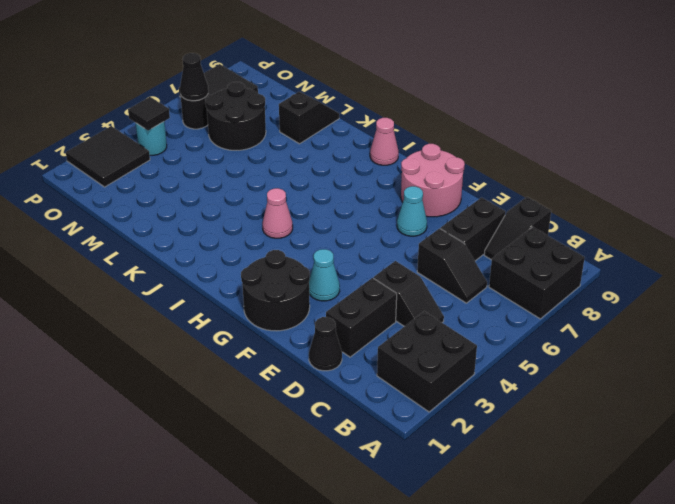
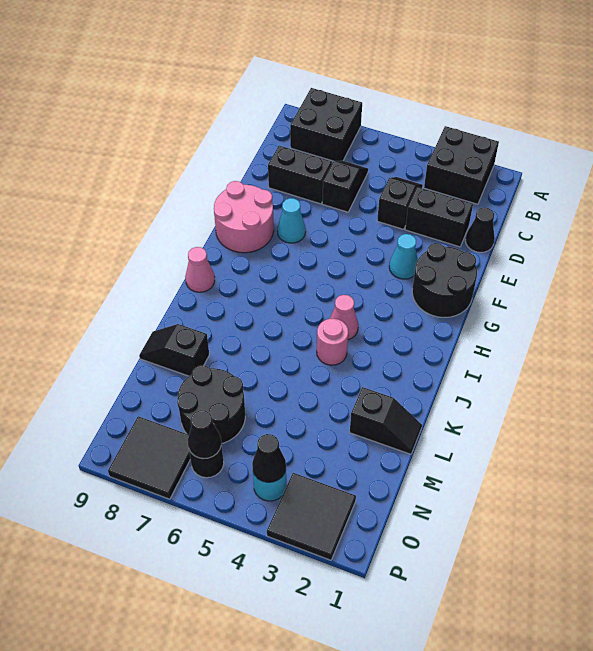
black slope C8:C9 level 1 top 9 -> black slope L1:L2 level 1 top 2
none -> pink round brick J4 level 1
black tile O4 level 2 -> black cone O4 level 2

